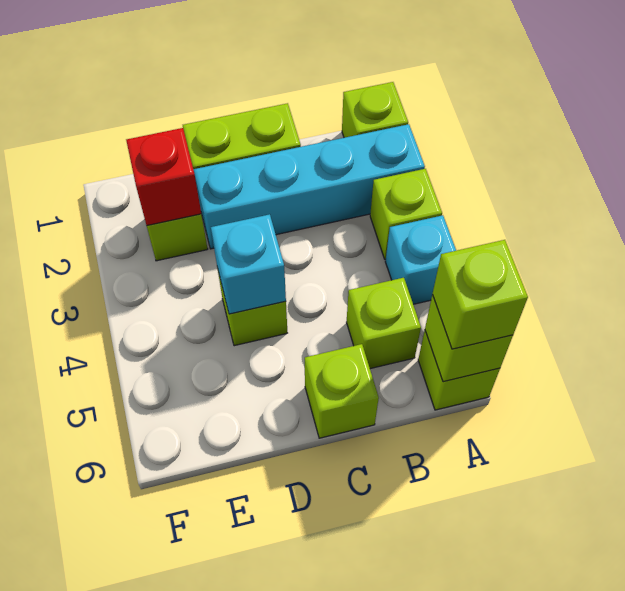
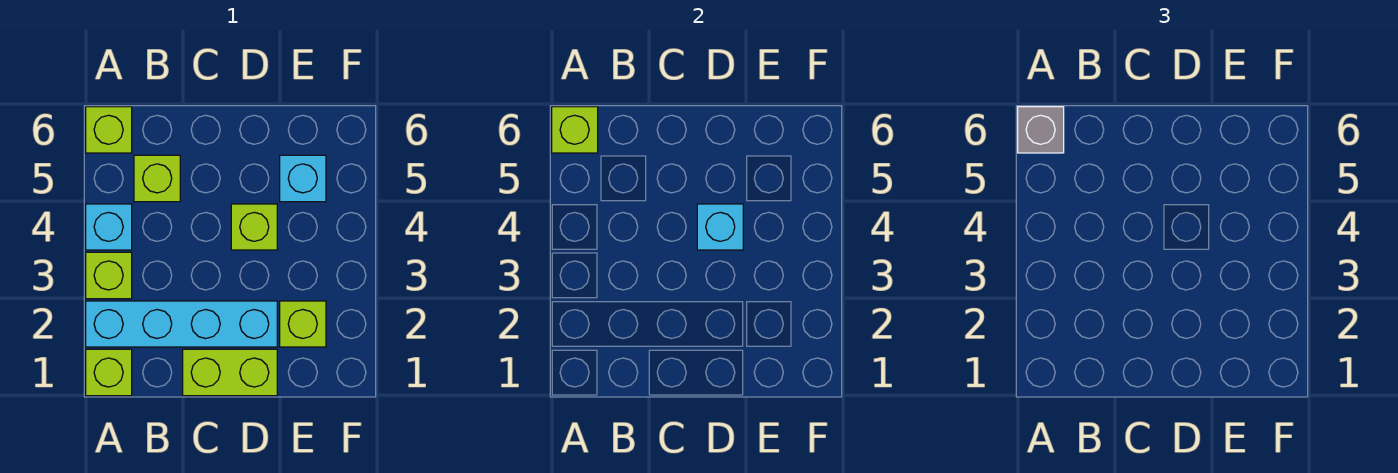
lime brick A6 level 3 -> grey brick A6 level 3
lime brick C6 level 1 -> none
red brick E2 level 2 -> none
none -> cyan brick E5 level 1

